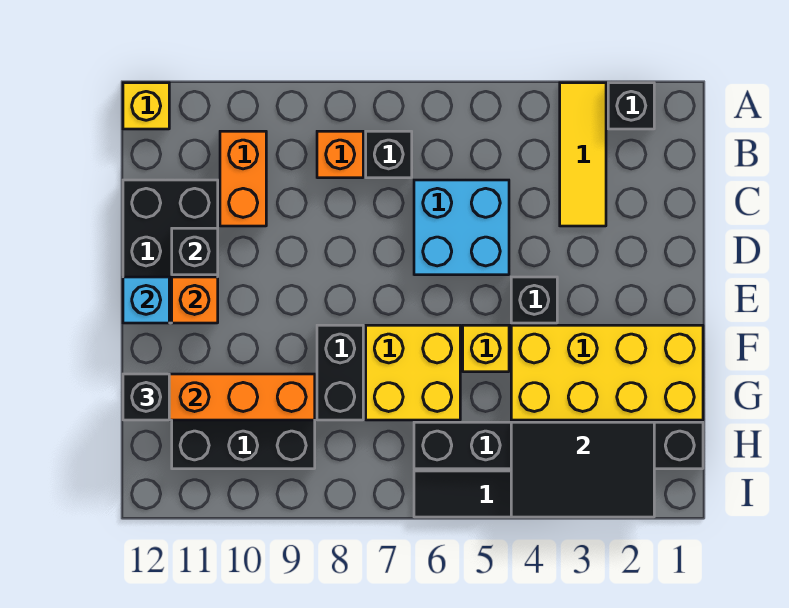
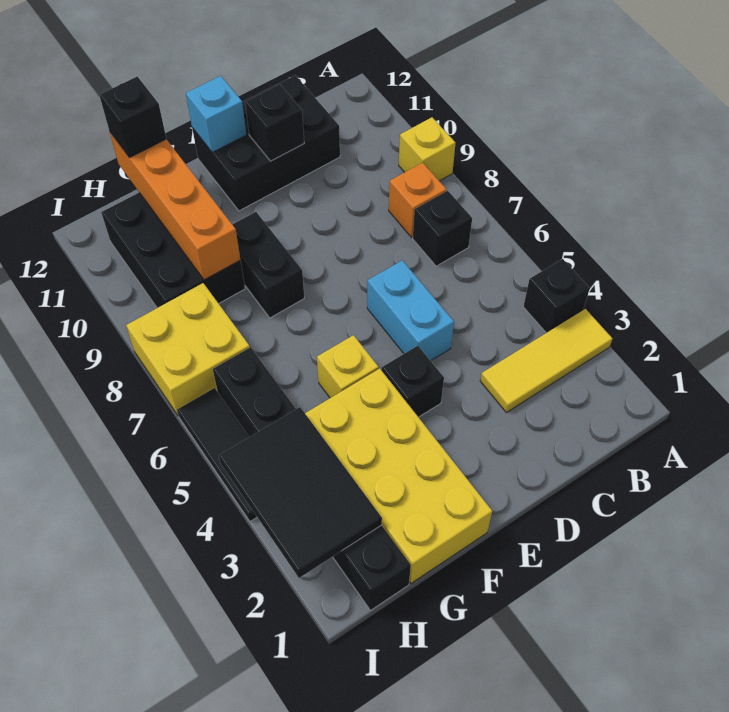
black brick A2 level 1 -> black brick A4 level 1
yellow brick A12 level 1 -> yellow brick A9 level 1
orange brick B10:C10 level 1 -> none
cyan brick C5:D6 level 1 -> cyan brick D5:D6 level 1
orange brick E11 level 2 -> none
yellow brick F6:G7 level 1 -> yellow brick H7:I8 level 1
black brick F8:G8 level 1 -> black brick F8:F9 level 1

